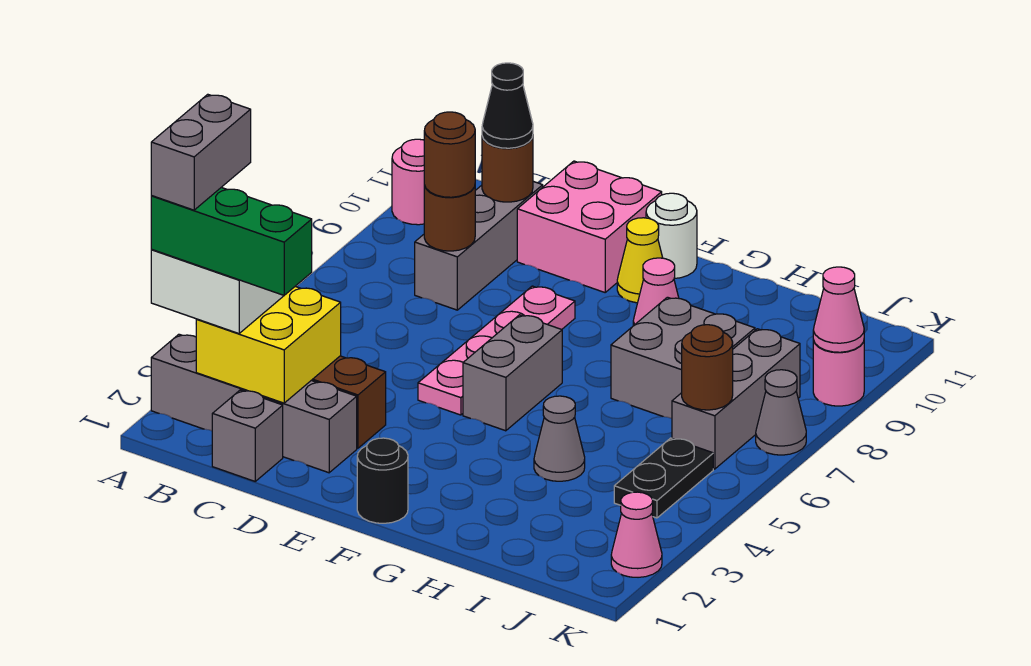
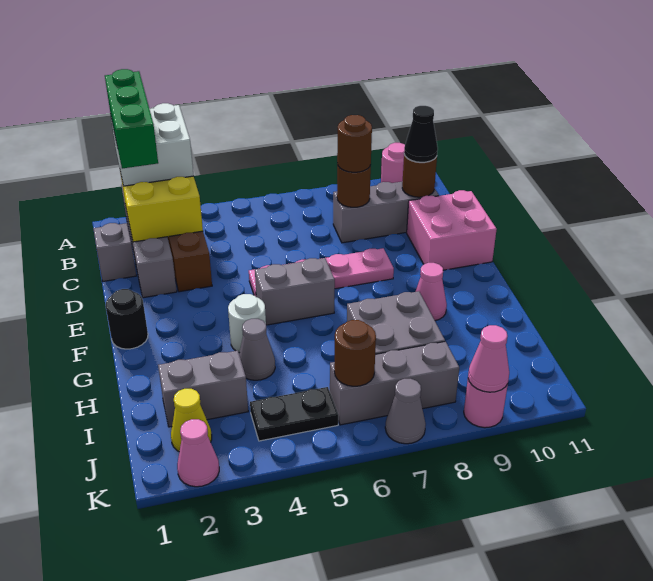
grey brick A2:A3 level 5 -> grey brick I2:I3 level 1
yellow cone F10 level 1 -> yellow cone J2 level 1
white round brick F11 level 1 -> white round brick G4 level 1

